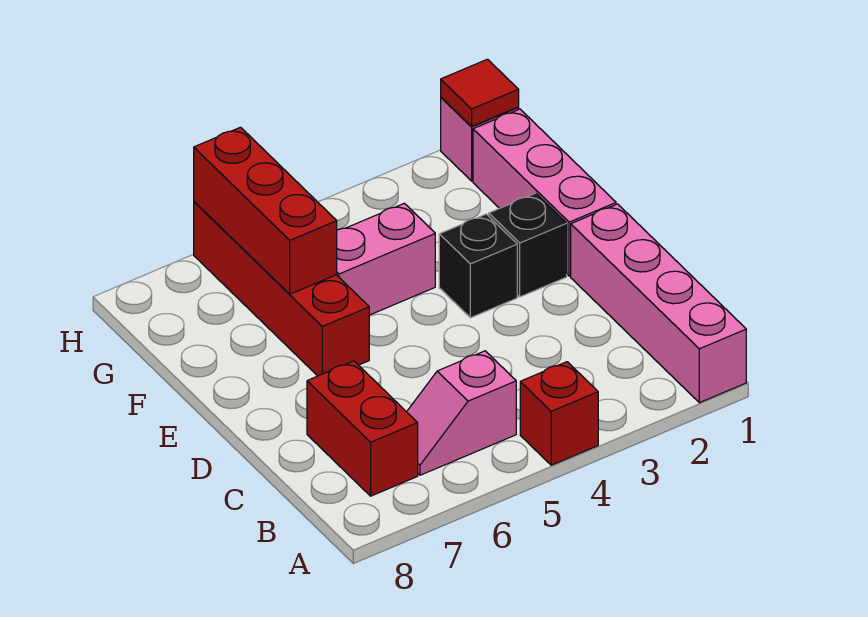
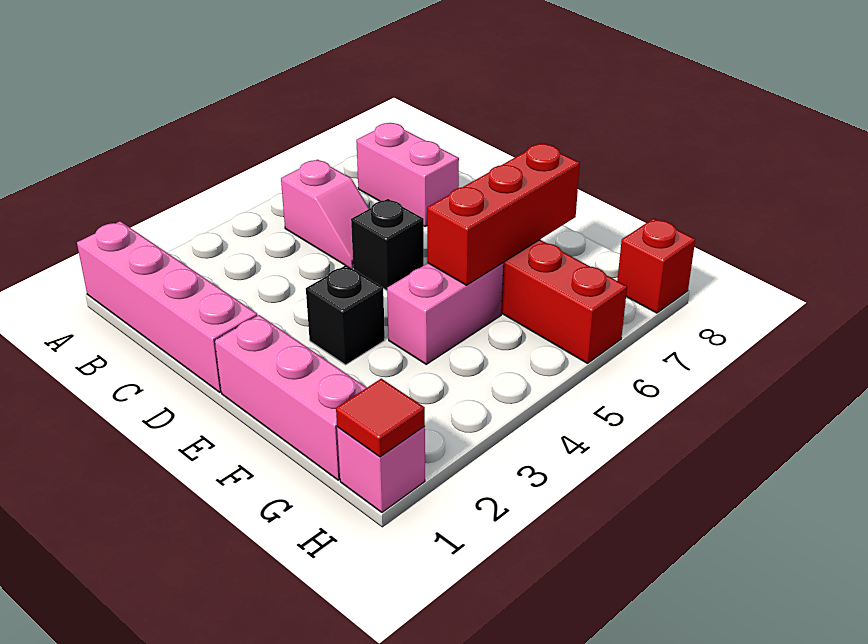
red brick A4 level 1 -> red brick H8 level 1
pink slope B5:B6 level 1 top 5 -> pink slope B5:C5 level 1 top B
red brick B7:C7 level 1 -> pink brick B7:C7 level 1
black brick E2 level 1 -> black brick D5 level 1
red brick F6:H6 level 2 -> red brick F5:F7 level 2

